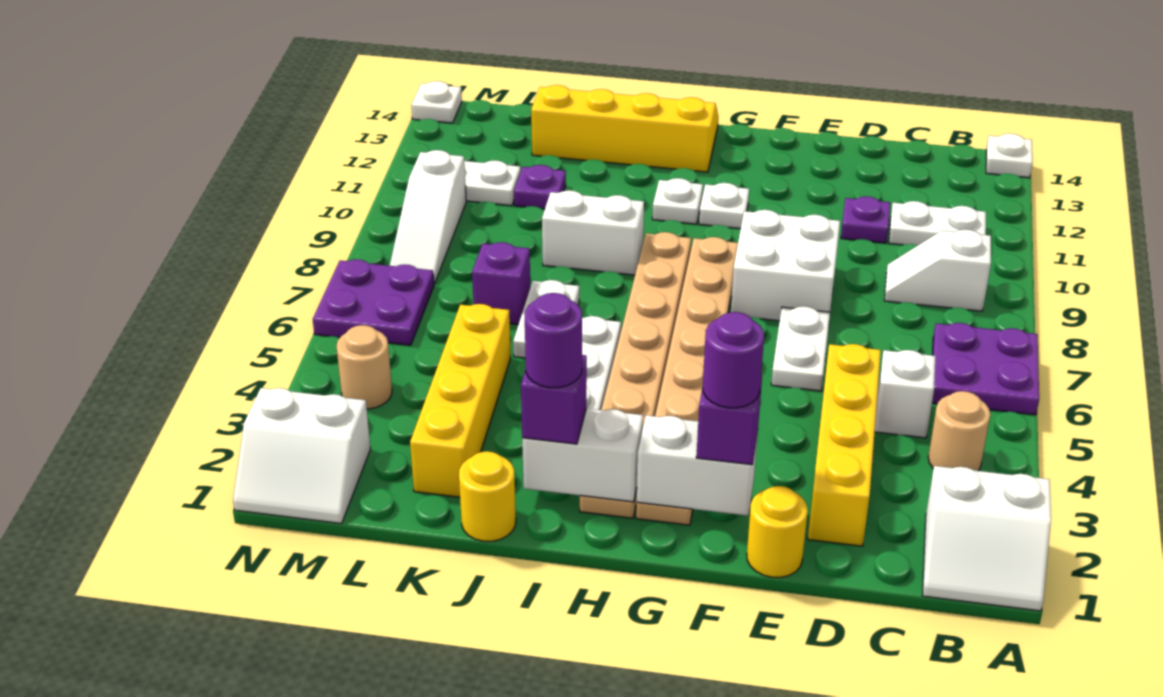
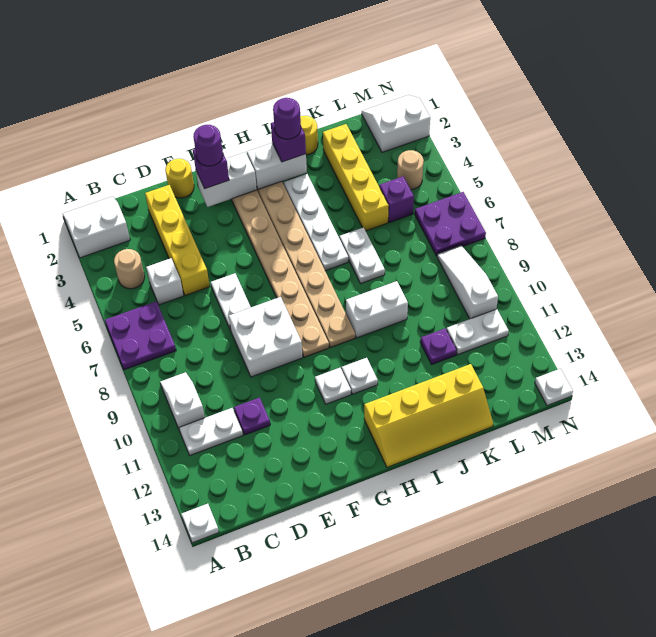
white slope B9:C9 level 1 top B -> white slope B9:B10 level 1 top 10
purple brick K7 level 1 -> purple brick L5 level 1

